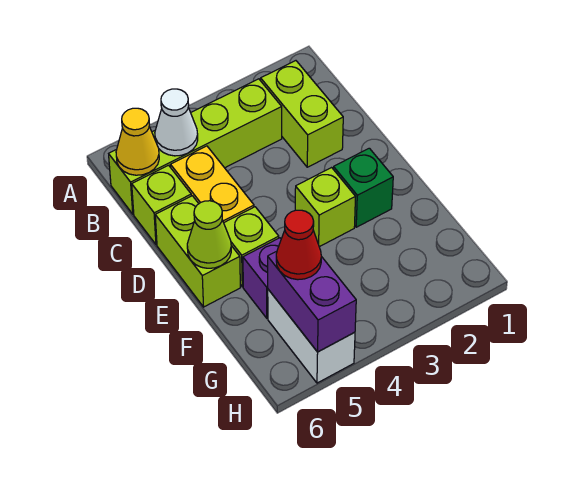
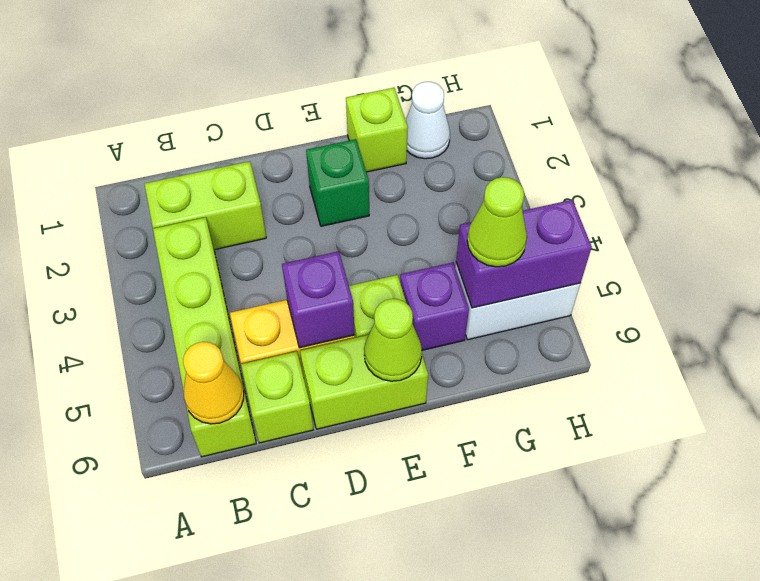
white cone B5 level 2 -> white cone G1 level 1
none -> purple brick D5 level 2
lime brick E3 level 1 -> lime brick F1 level 1
red cone G5 level 3 -> lime cone G5 level 3

